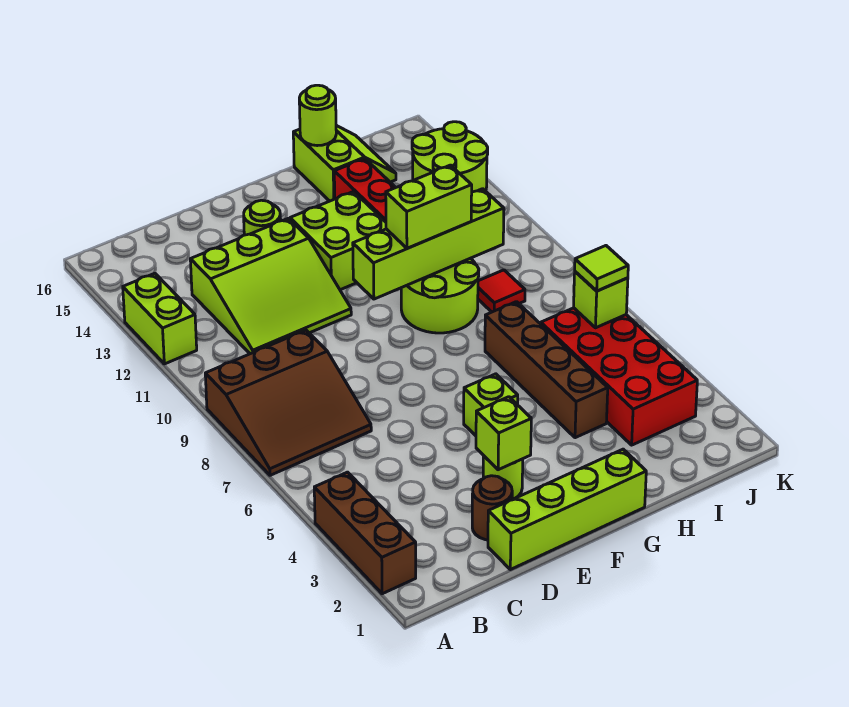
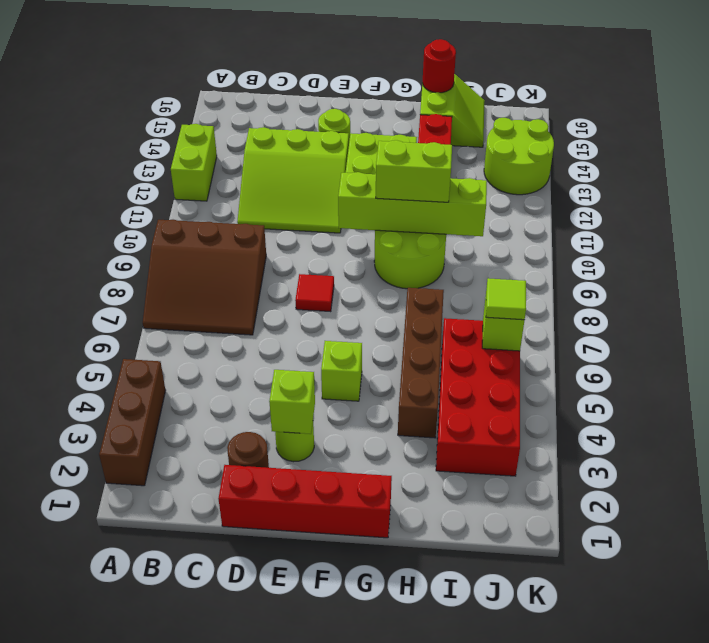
lime brick D1:G1 level 1 -> red brick D1:G1 level 1
lime round brick H16 level 2 -> red round brick H16 level 2
red tile I9 level 1 -> red tile E8 level 1

